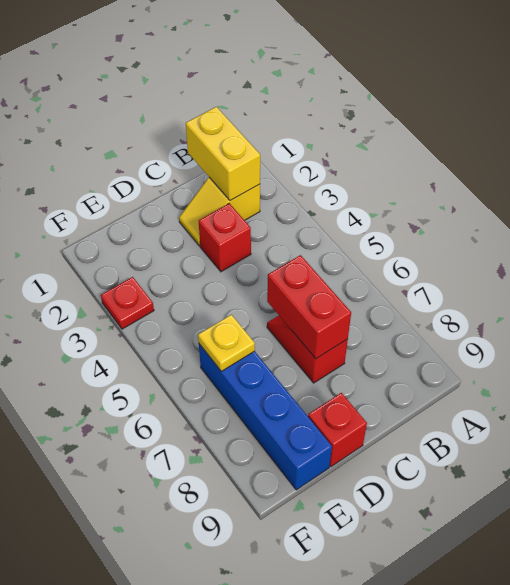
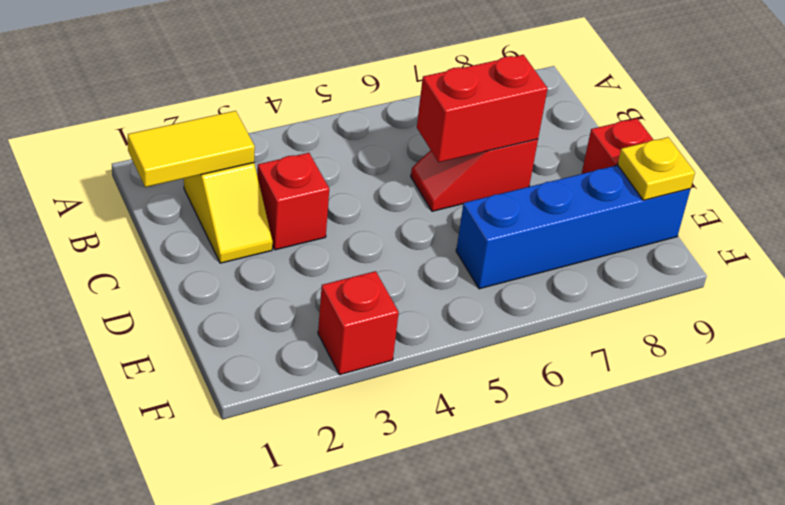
yellow brick B1:B2 level 2 -> yellow tile B1:B2 level 2
yellow plate E6 level 2 -> yellow plate E9 level 2
red plate F3 level 1 -> red brick F3 level 1

